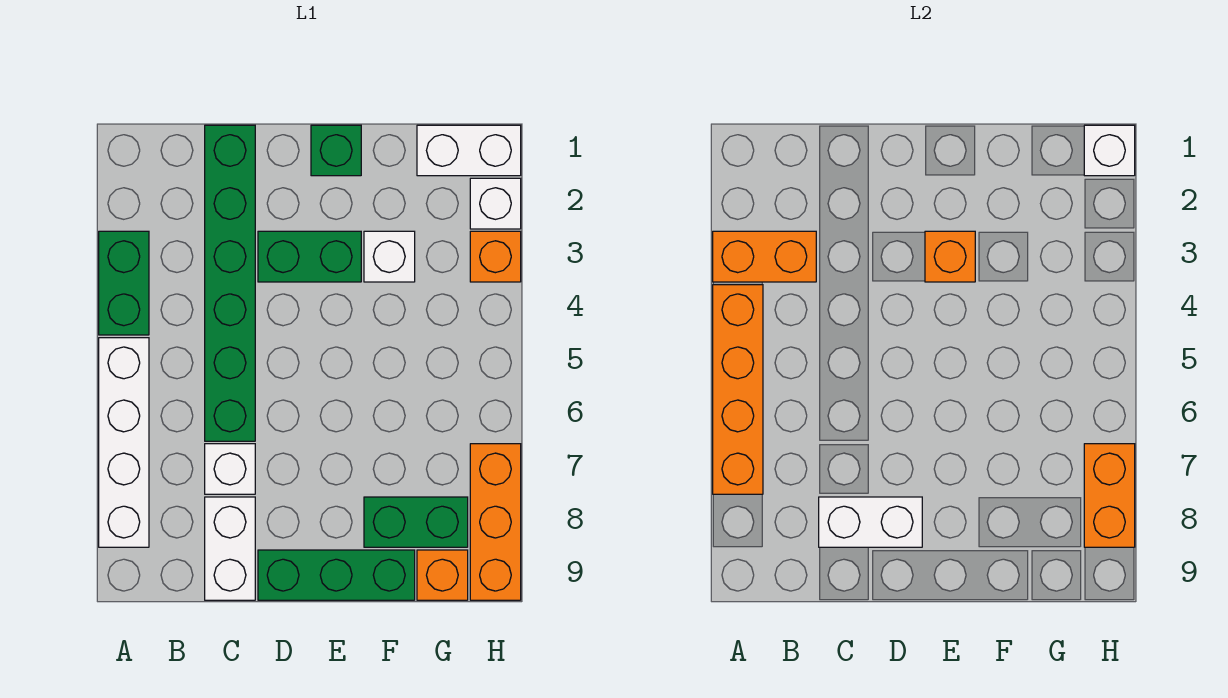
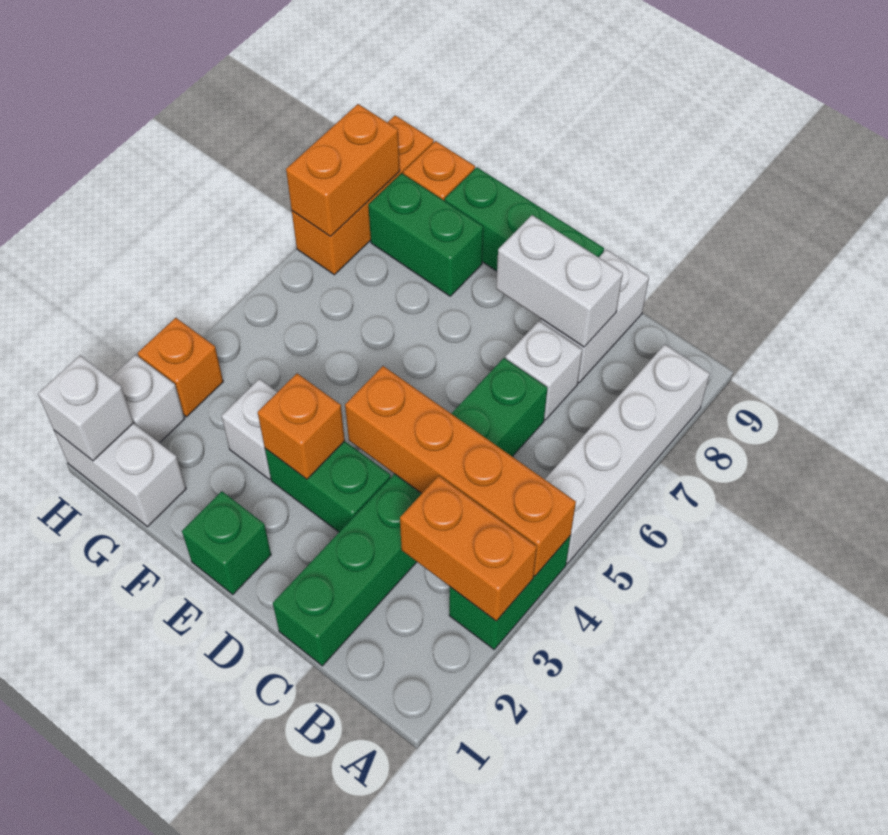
orange brick A4:A7 level 2 -> orange brick A4:D4 level 2

